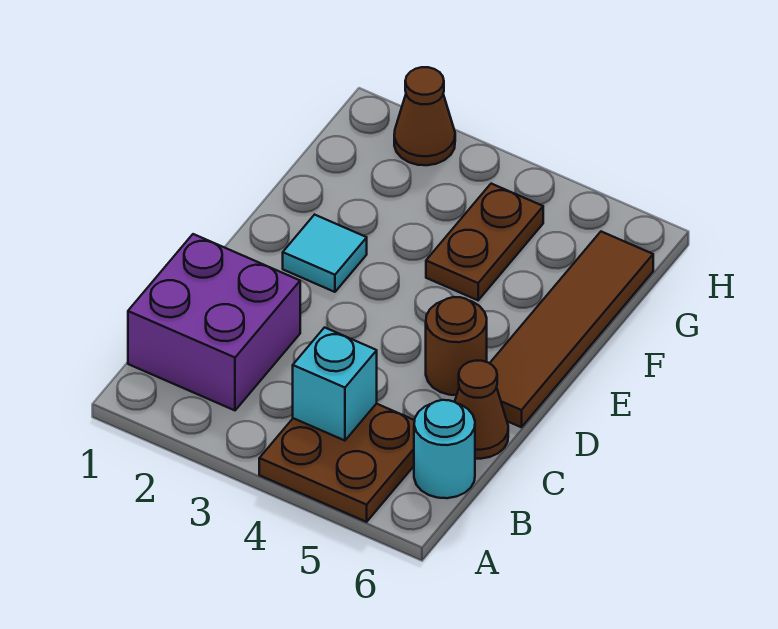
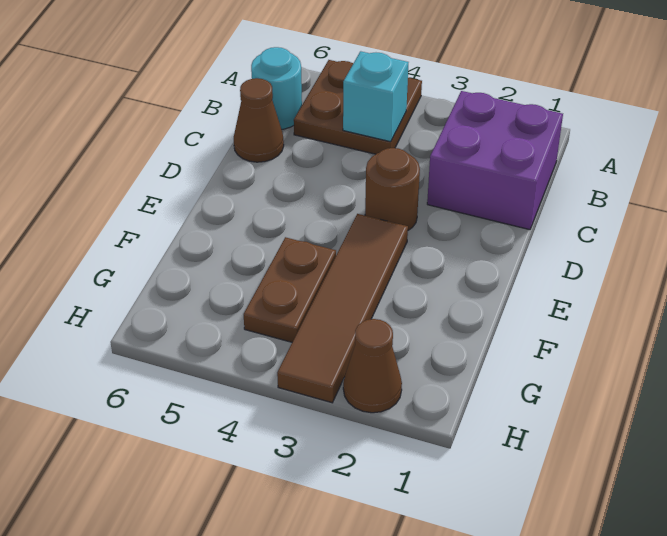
brown round brick D5 level 1 -> brown round brick D3 level 1
brown tile D6:G6 level 1 -> brown tile E3:H3 level 1
cyan tile E2 level 1 -> none

